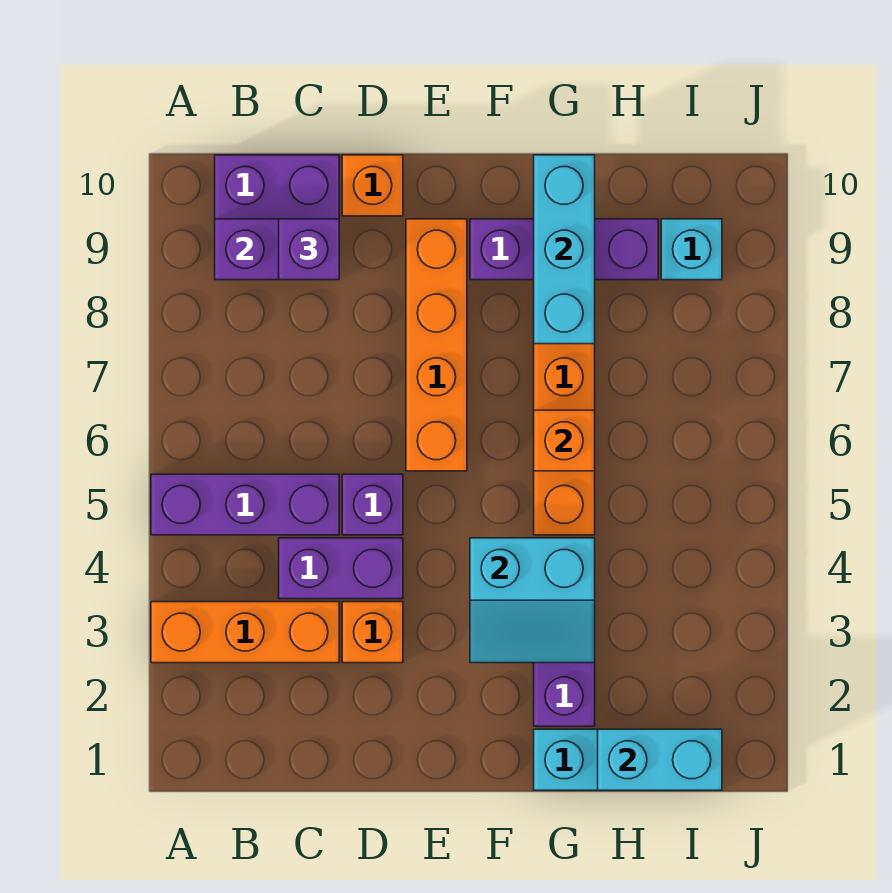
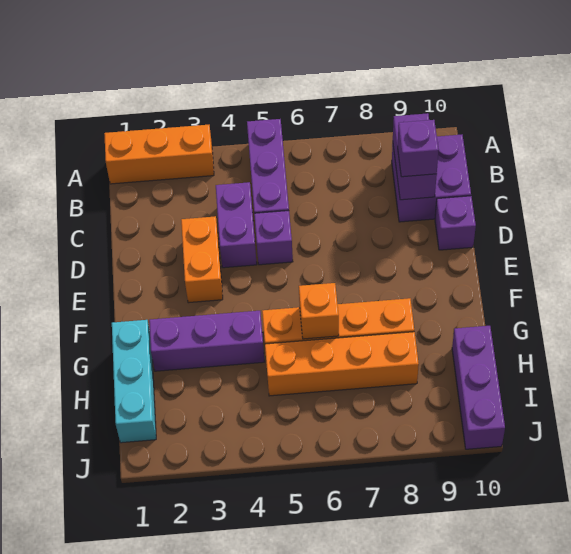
orange brick A3:C3 level 1 -> orange brick A1:A3 level 1
orange brick D3 level 1 -> orange brick D3:E3 level 1
orange brick D10 level 1 -> purple brick D10 level 1
orange brick E6:E9 level 1 -> orange brick H5:H8 level 1
cyan slope F3:G4 level 2 top 4 -> none
purple brick F9:H9 level 1 -> purple brick H10:J10 level 1
cyan brick G8:G10 level 2 -> none
cyan brick H1:I1 level 2 -> none
cyan brick I9 level 1 -> none

